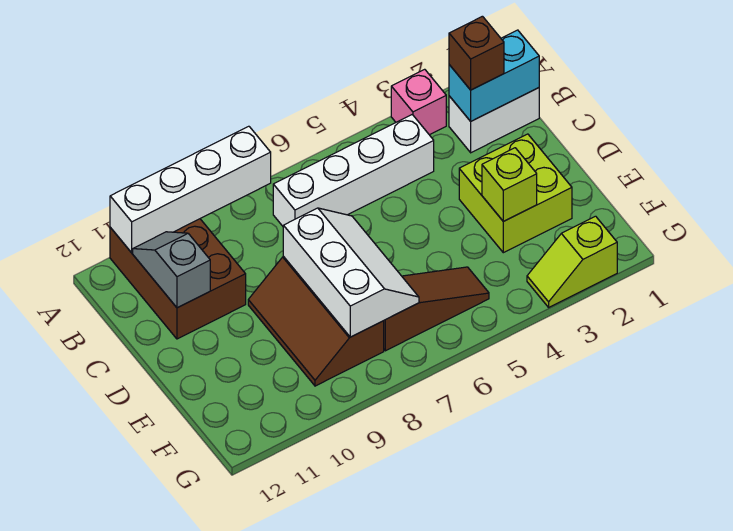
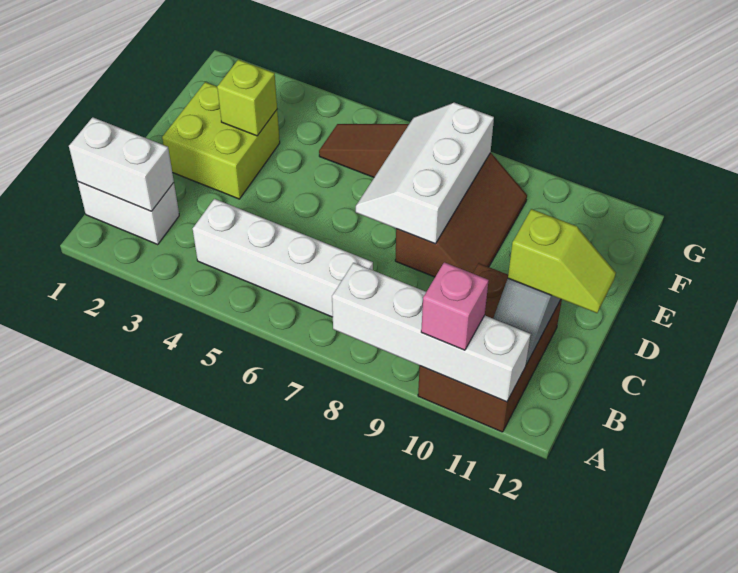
pink brick A3 level 1 -> pink brick A10 level 3
cyan brick B1:B2 level 2 -> white brick B1:B2 level 2
brown brick B2 level 3 -> none
lime slope G2:G3 level 1 top 2 -> lime slope C11:C12 level 3 top 11

